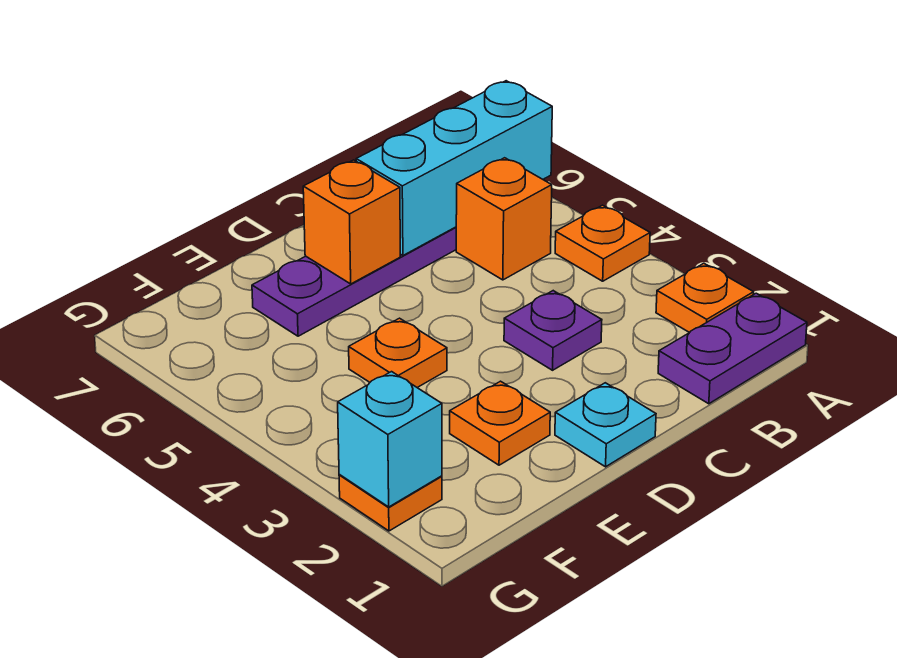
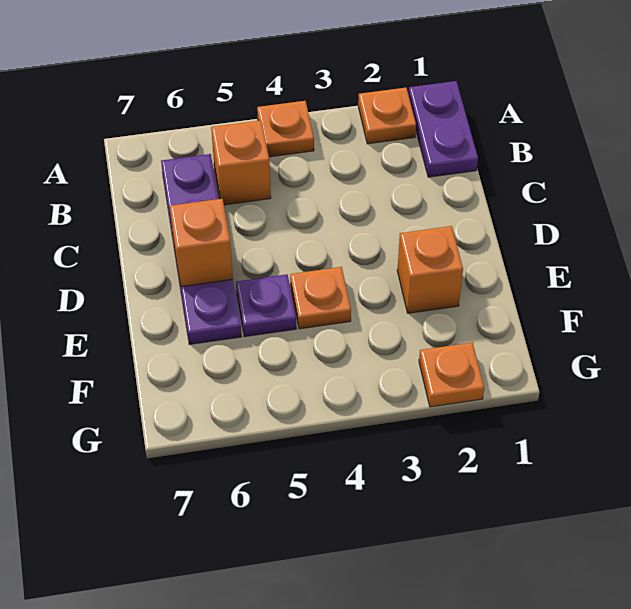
cyan brick A6:C6 level 2 -> none
purple plate C3 level 1 -> purple plate E5 level 1
cyan plate D1 level 1 -> none
orange plate E2 level 1 -> orange brick E2 level 1
cyan brick G2 level 2 -> none

